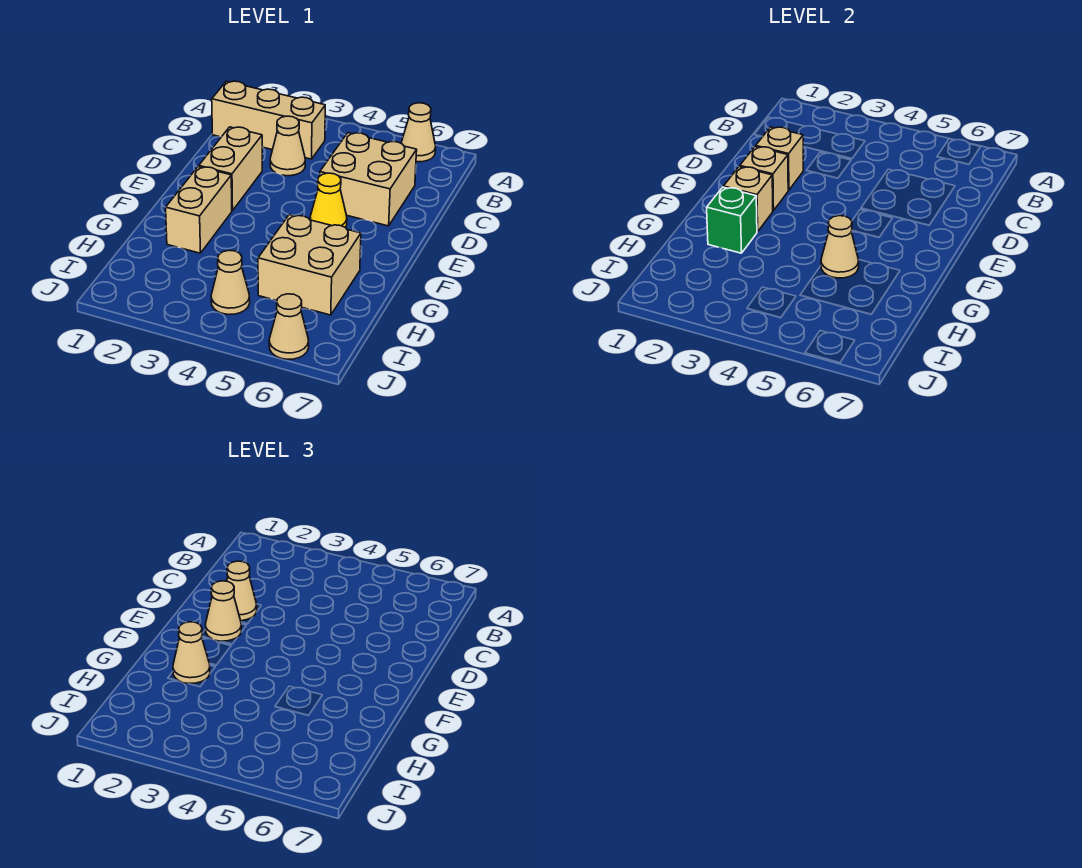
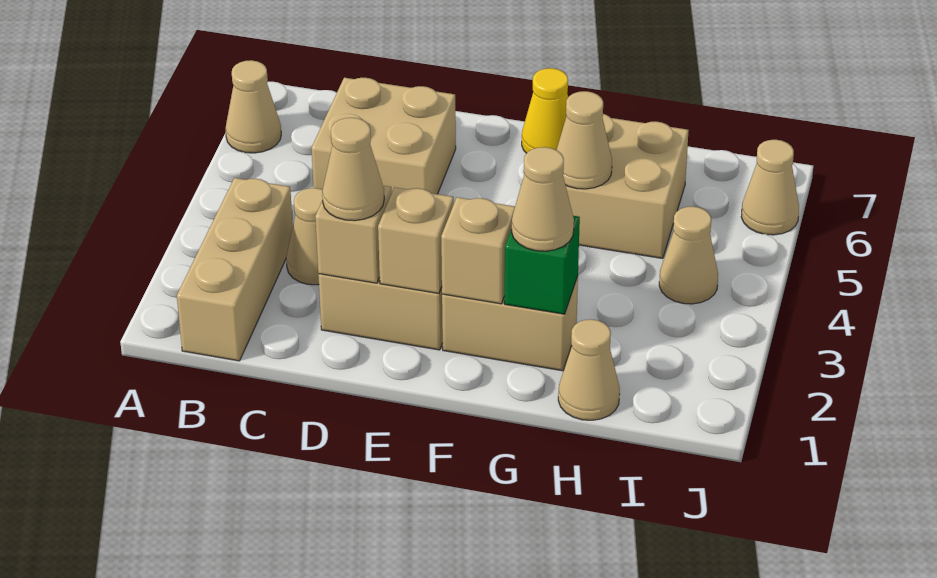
tan cone E2 level 3 -> tan cone H1 level 1
yellow cone E5 level 1 -> yellow cone F7 level 1

